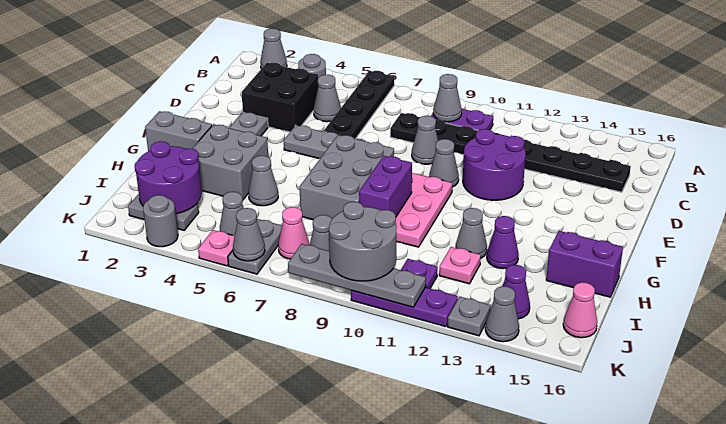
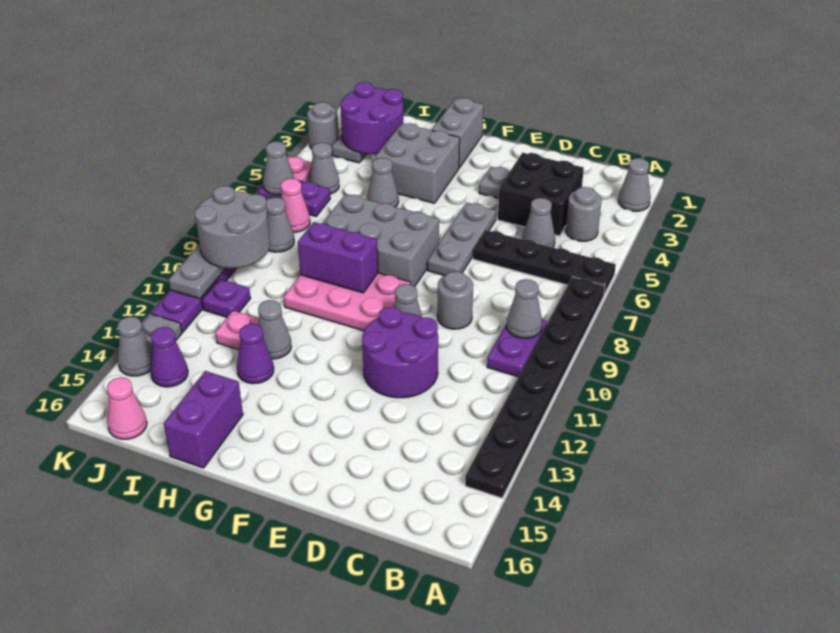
black plate C8:C15 level 1 -> black plate A7:A14 level 1
grey cone D9 level 1 -> grey round brick D9 level 1
grey plate J6:K6 level 1 -> purple plate J6:K6 level 1

